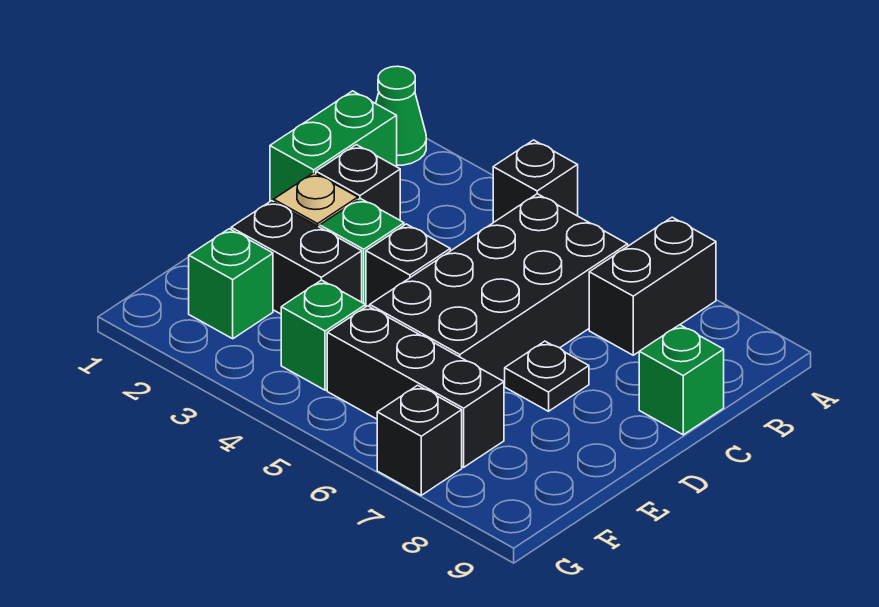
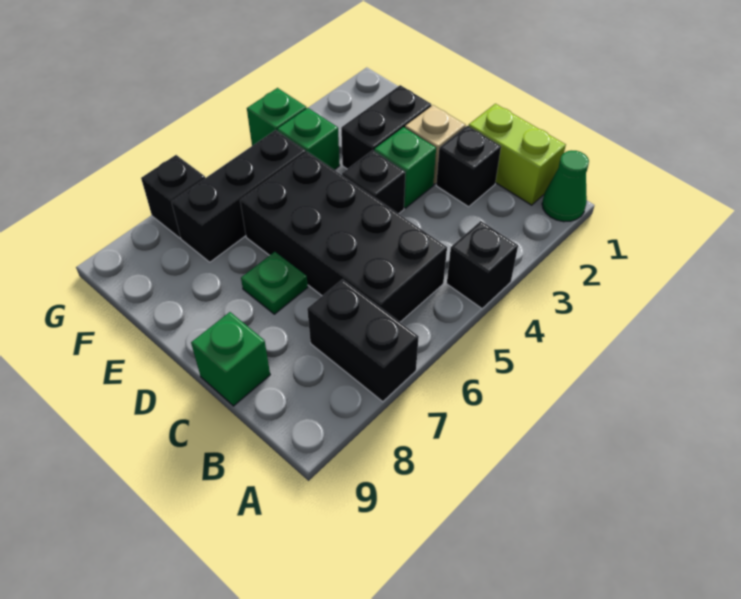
green brick B1:C1 level 1 -> lime brick B1:C1 level 1
black plate D7 level 1 -> green plate D7 level 1
green brick F2 level 1 -> green brick G4 level 1

